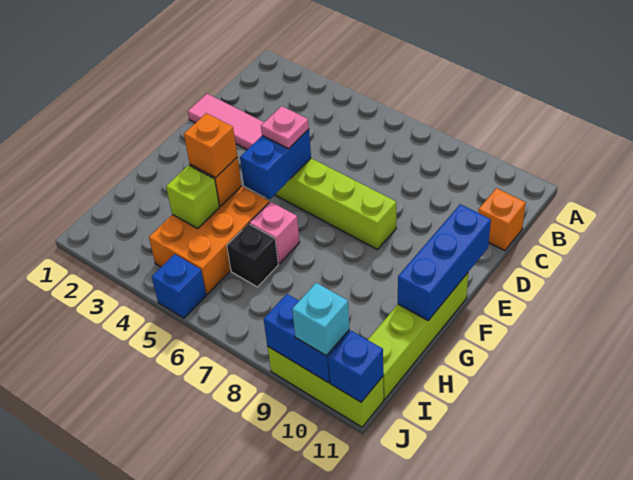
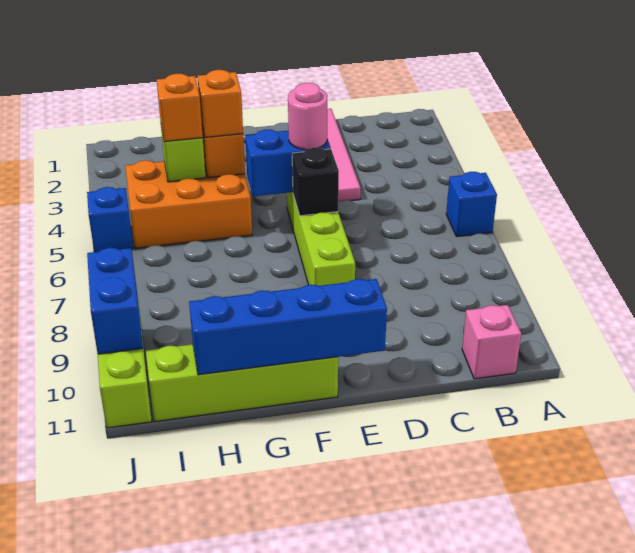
orange brick C11 level 1 -> orange brick H4 level 3
pink plate E5 level 3 -> pink round brick E5 level 3
blue brick E11:G11 level 2 -> blue brick E11:H11 level 2
pink brick G6 level 1 -> pink brick B11 level 1
black brick H6 level 1 -> black brick E6 level 2
cyan brick J10 level 3 -> none
blue brick J11 level 2 -> blue brick A6 level 1

